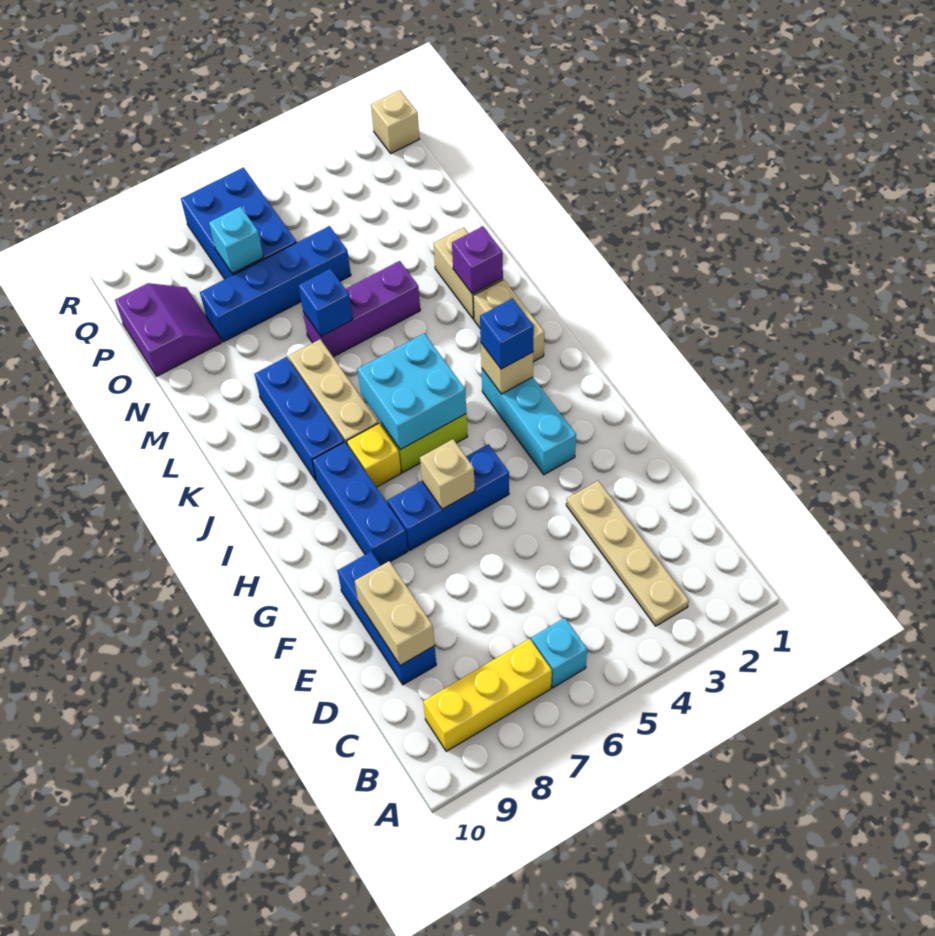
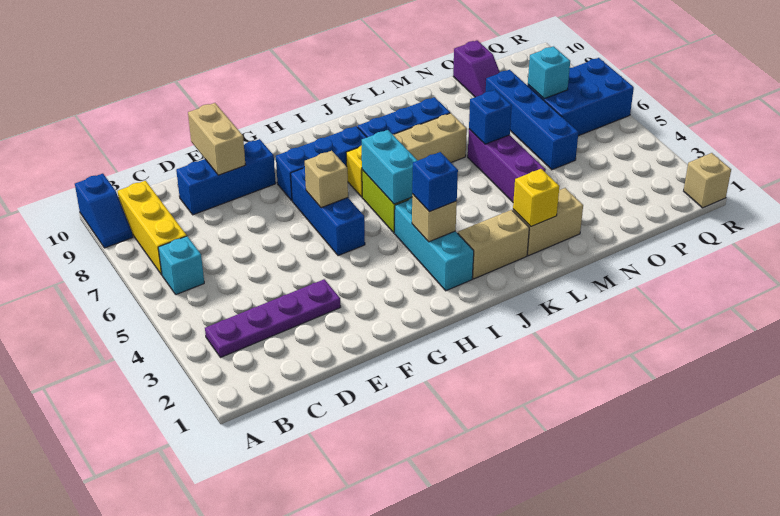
none -> blue slope A9:A10 level 1 top 10
tan plate B3:E3 level 1 -> purple plate B3:E3 level 1
tan brick D9:E9 level 2 -> tan brick E9:E10 level 2
cyan brick G3:I3 level 1 -> cyan brick I2:I4 level 1
cyan brick I5:J6 level 2 -> cyan brick I5:I6 level 2
purple brick L2 level 2 -> yellow brick L2 level 2
purple slope O9:P10 level 1 top 10 -> purple slope O9:O10 level 1 top 10

